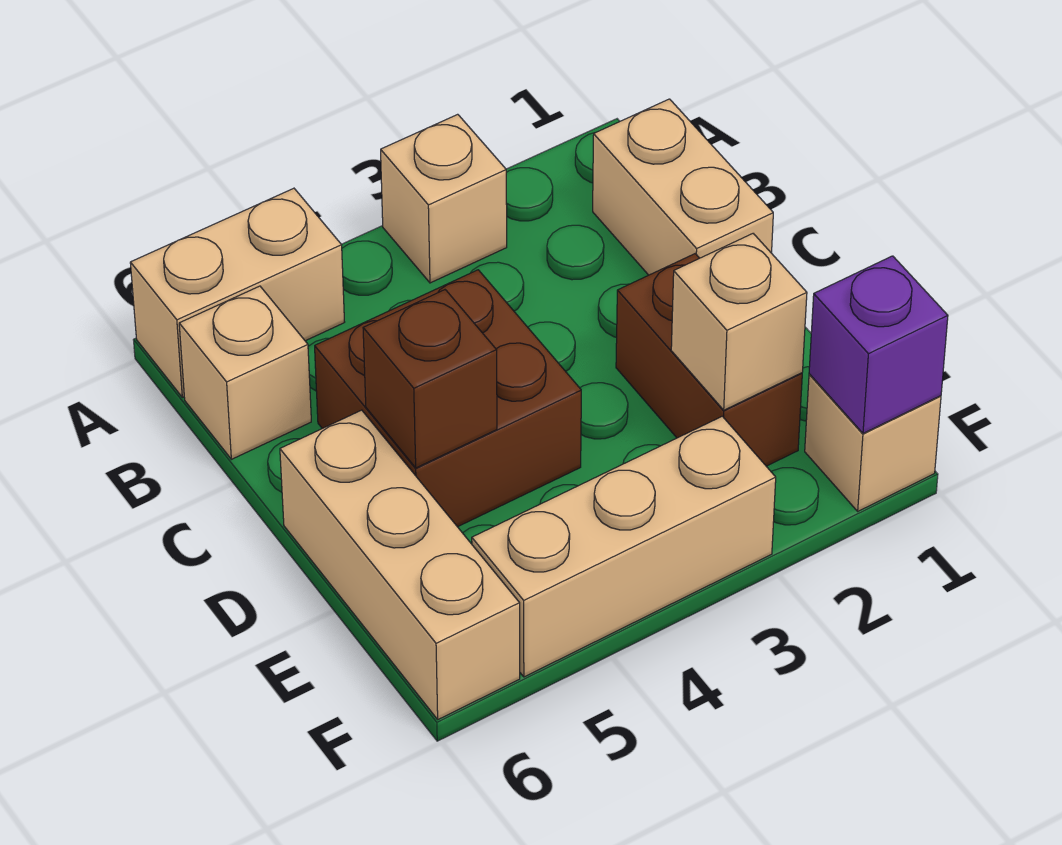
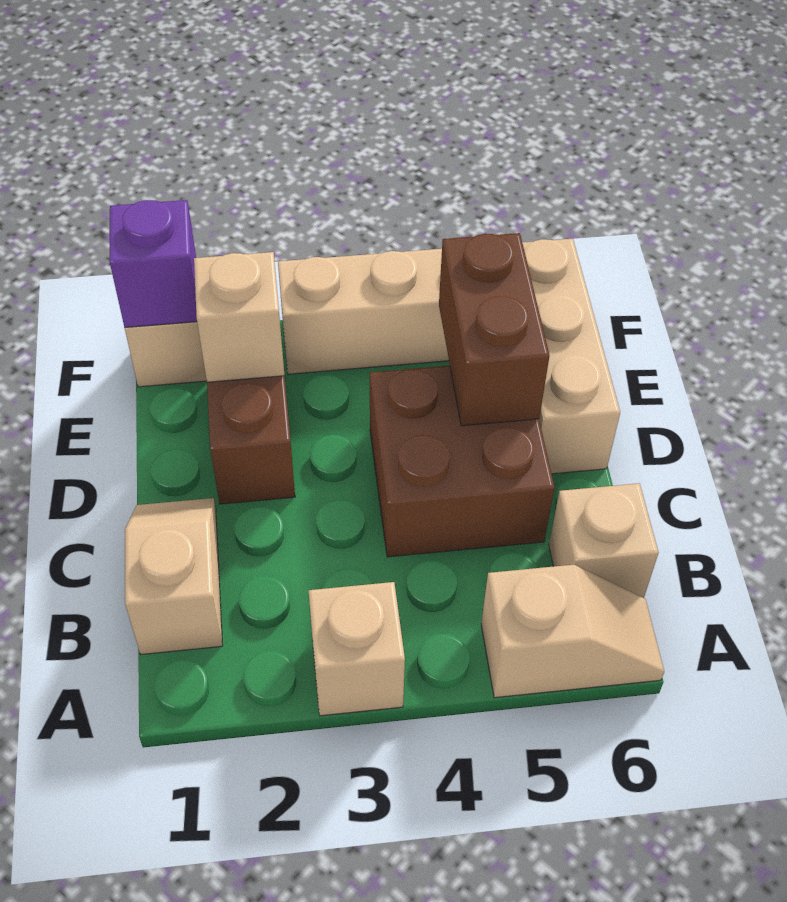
tan brick A5:A6 level 1 -> tan slope A5:A6 level 1 top 5
tan brick B1:C1 level 1 -> tan slope B1:C1 level 1 top B
brown brick D5 level 2 -> brown brick D5:E5 level 2

